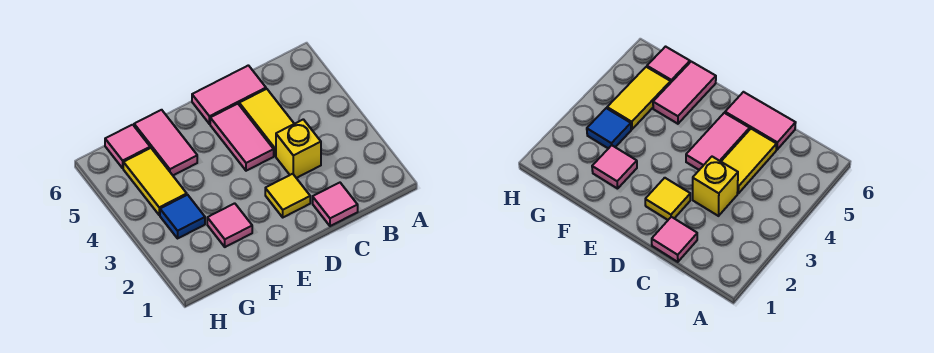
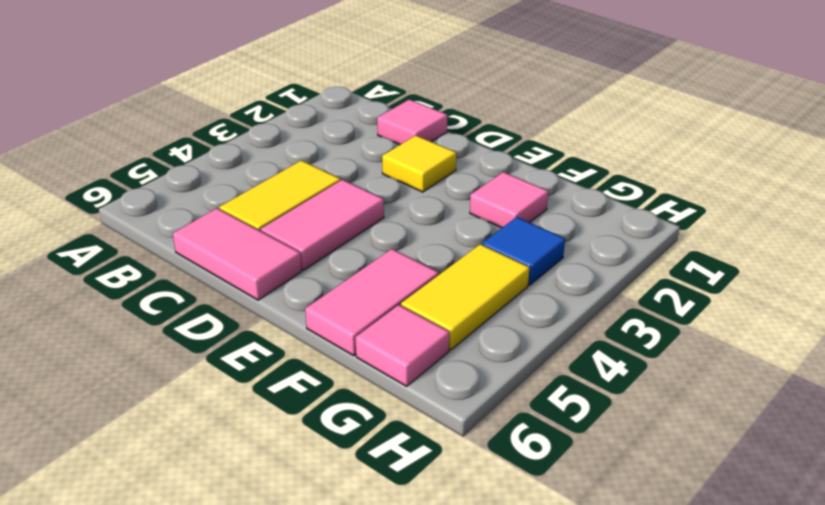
yellow brick C3 level 1 -> none

